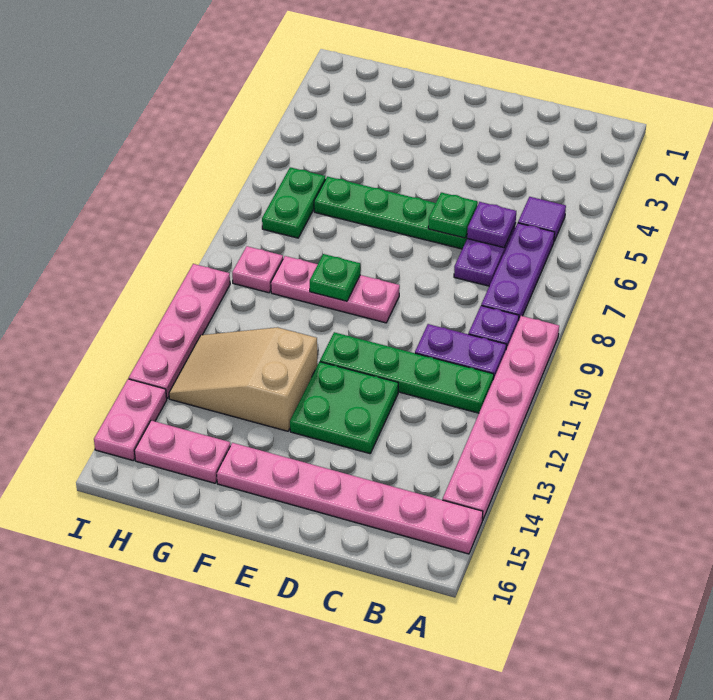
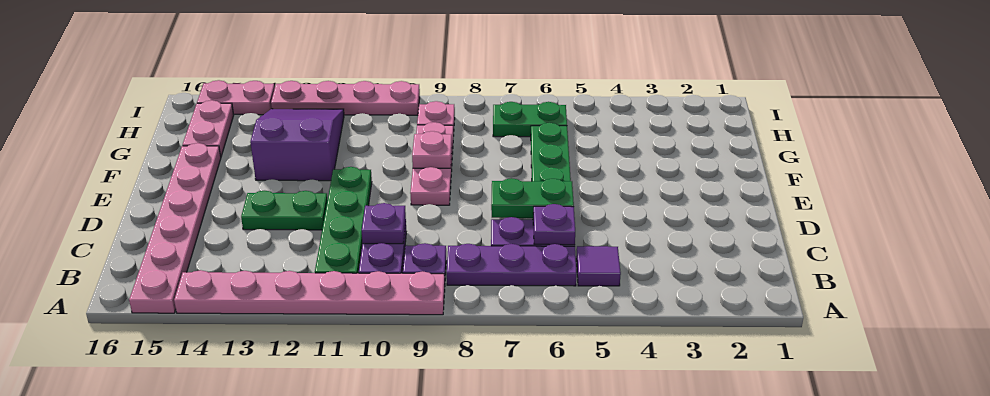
none -> purple plate C10 level 2
green plate D6 level 2 -> green plate D6:D7 level 2
green plate D12:E13 level 1 -> green plate D12:D13 level 1
green plate F9 level 2 -> pink plate F9 level 2
tan slope F12:H13 level 1 top F -> purple slope F12:H13 level 1 top F

